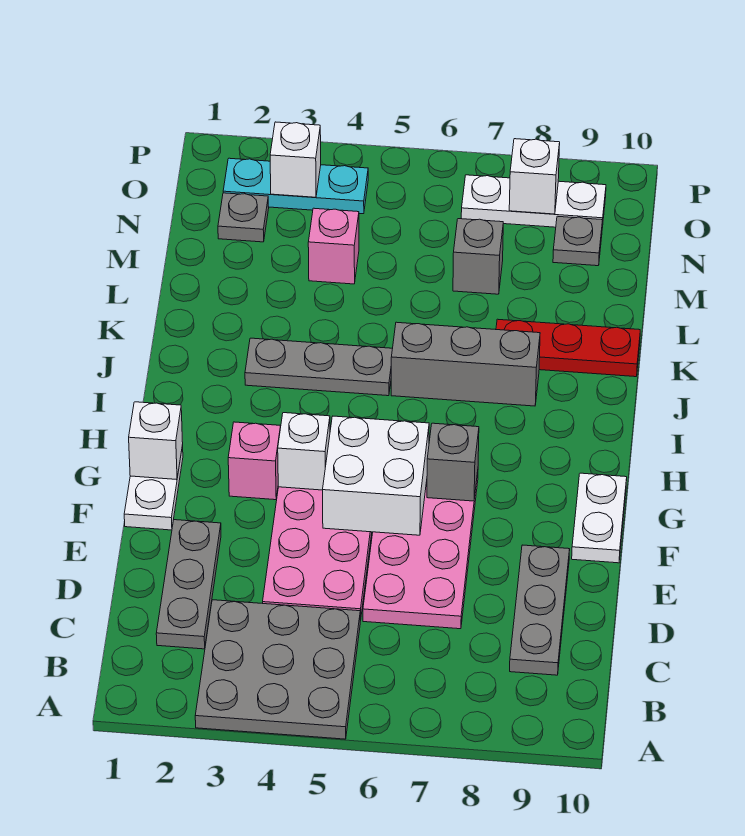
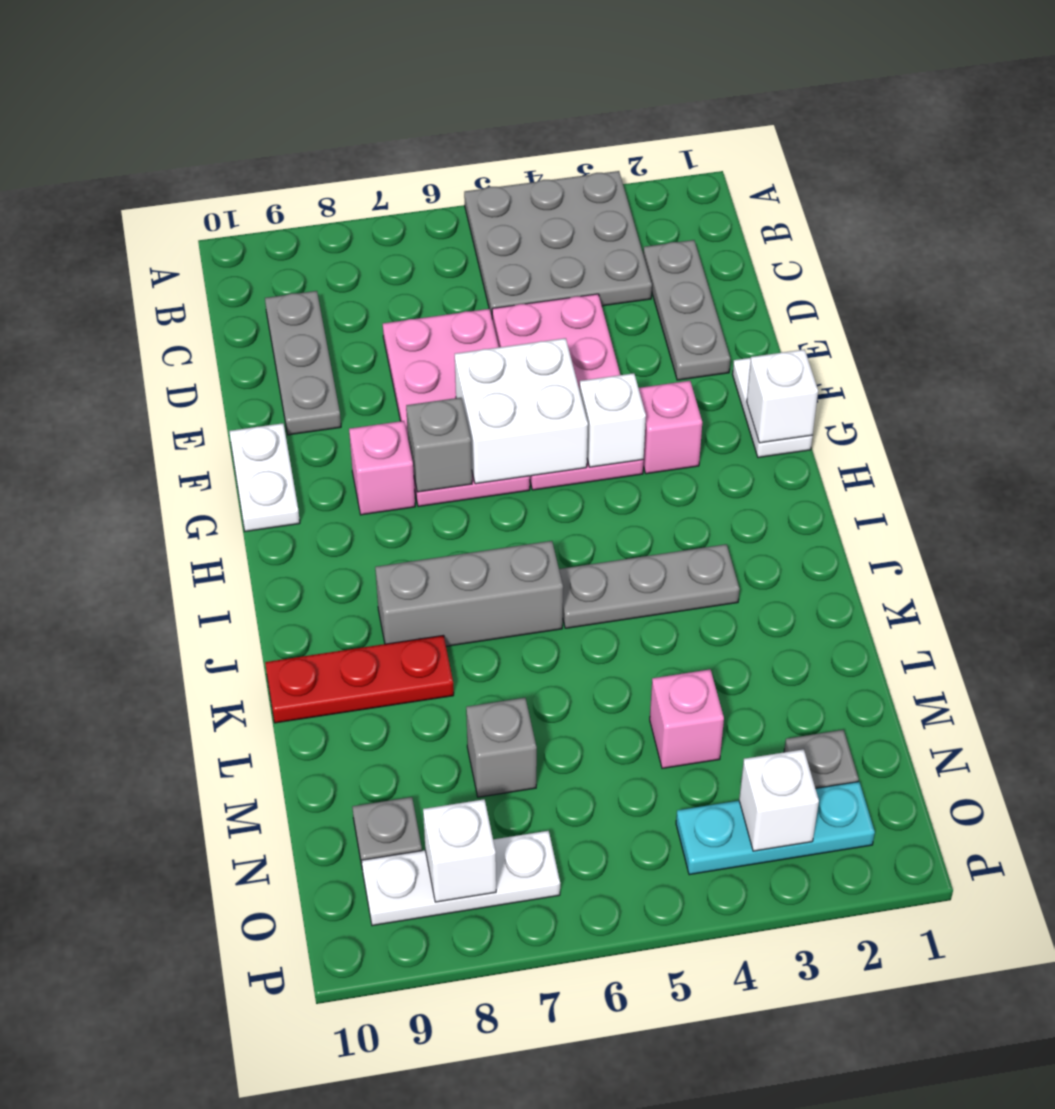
none -> pink brick G8 level 1

